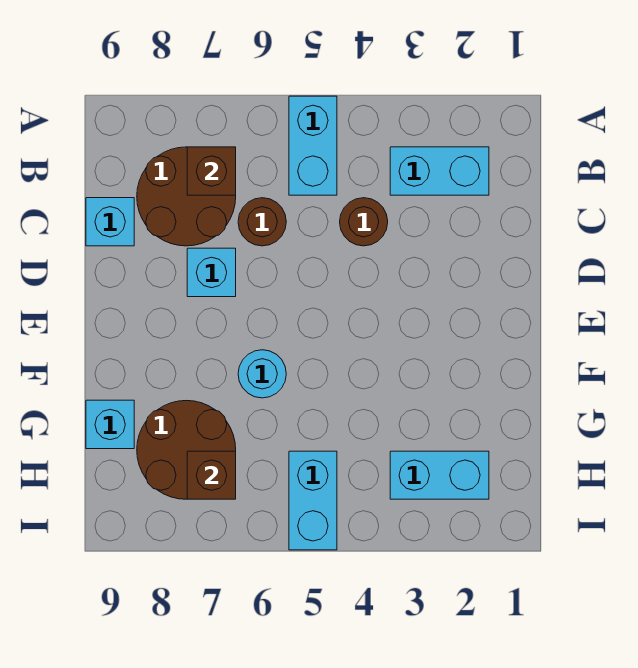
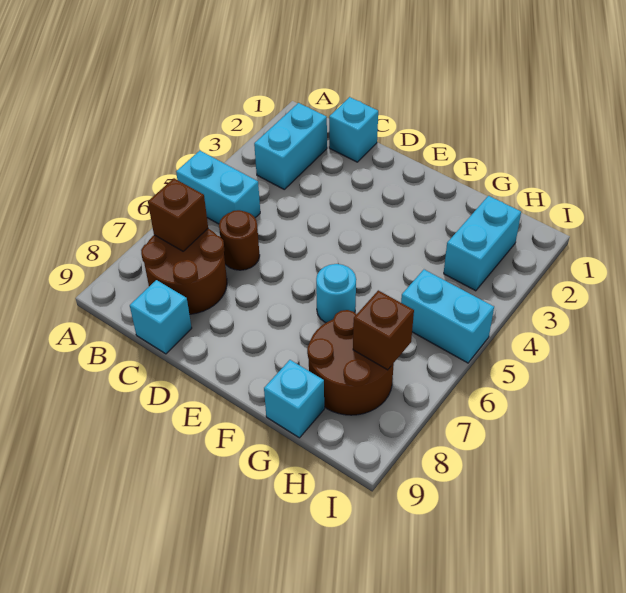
brown round brick C4 level 1 -> none
cyan brick D7 level 1 -> cyan brick C1 level 1

